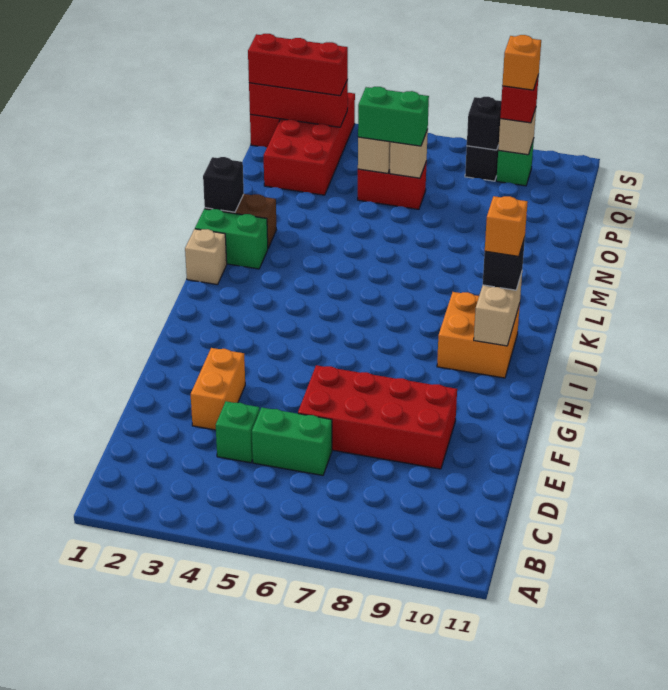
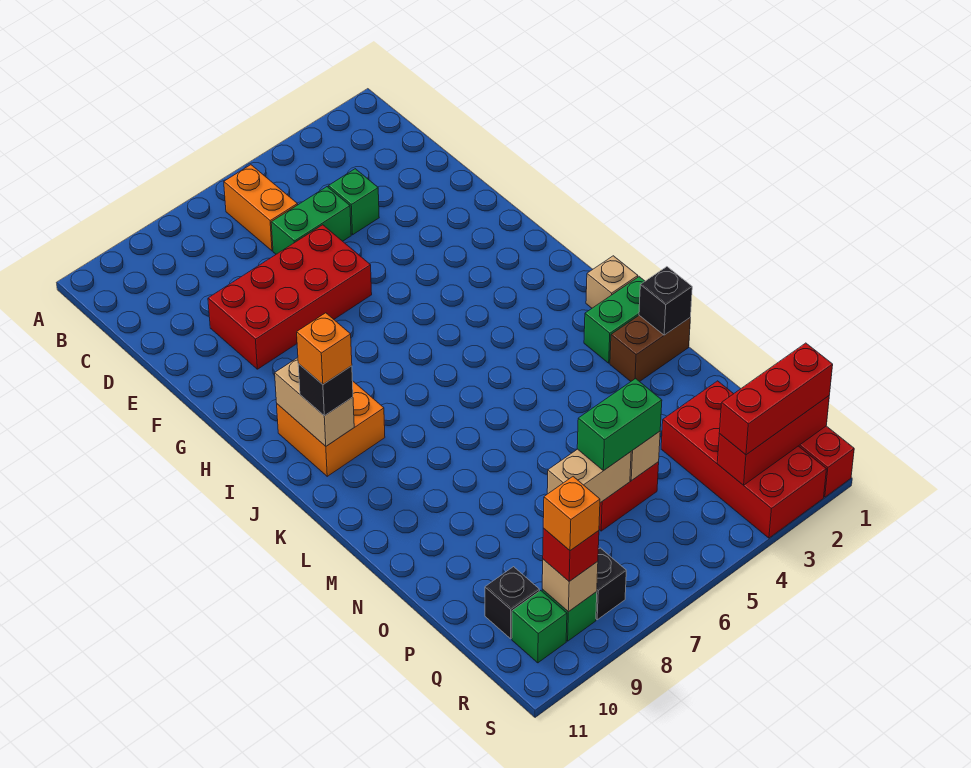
orange brick E3:F3 level 1 -> orange brick B6:C6 level 1
tan brick P6 level 2 -> tan brick P6:P7 level 2
black brick R8 level 2 -> black brick Q10 level 1
none -> green brick R10 level 1

